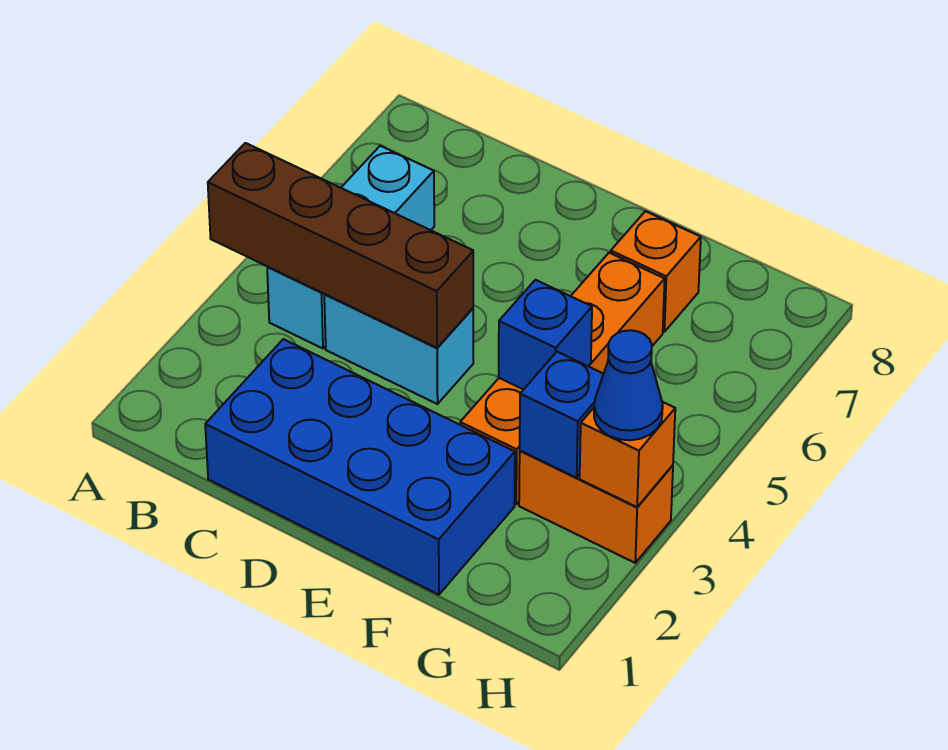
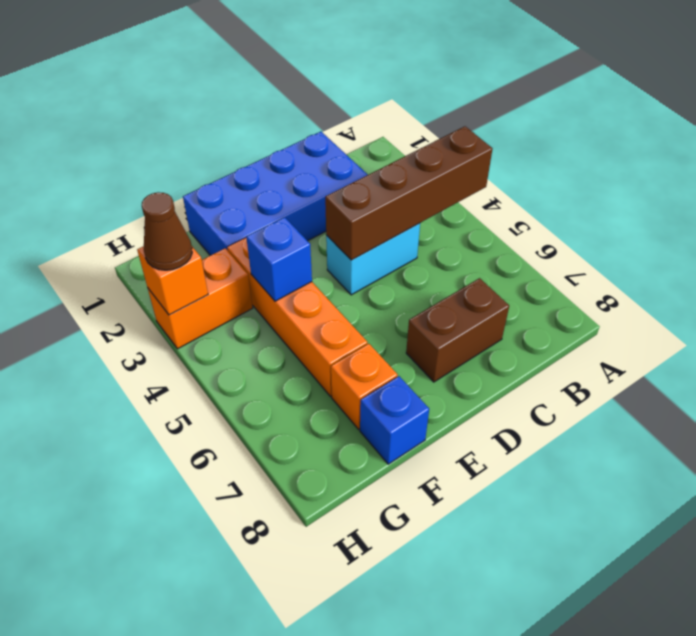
cyan brick B4:B6 level 1 -> none
none -> brown brick C7:D7 level 1
blue brick G3 level 2 -> blue brick F8 level 1
blue cone H3 level 3 -> brown cone H3 level 3

